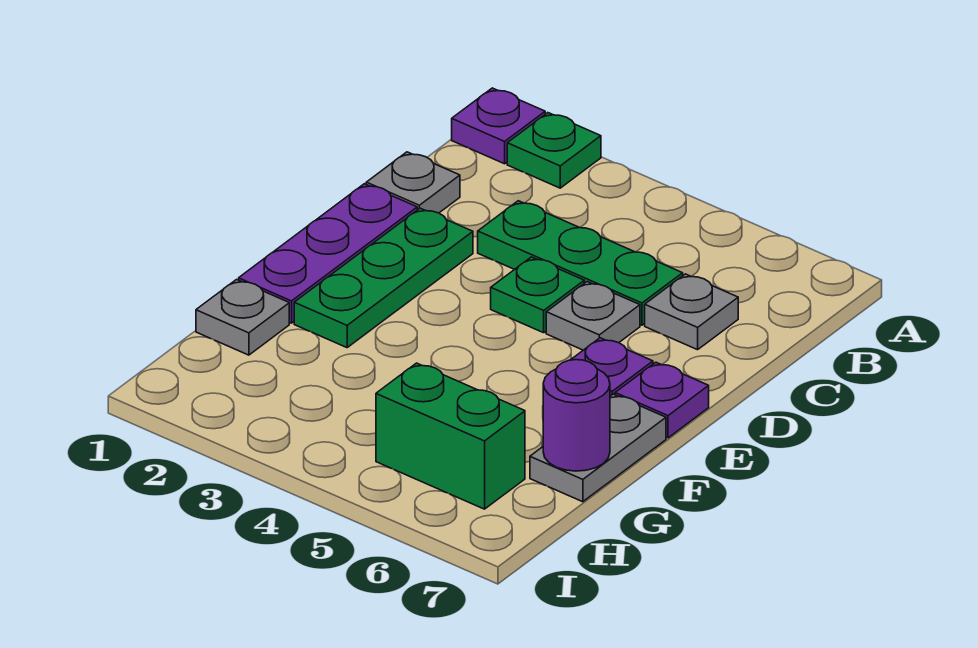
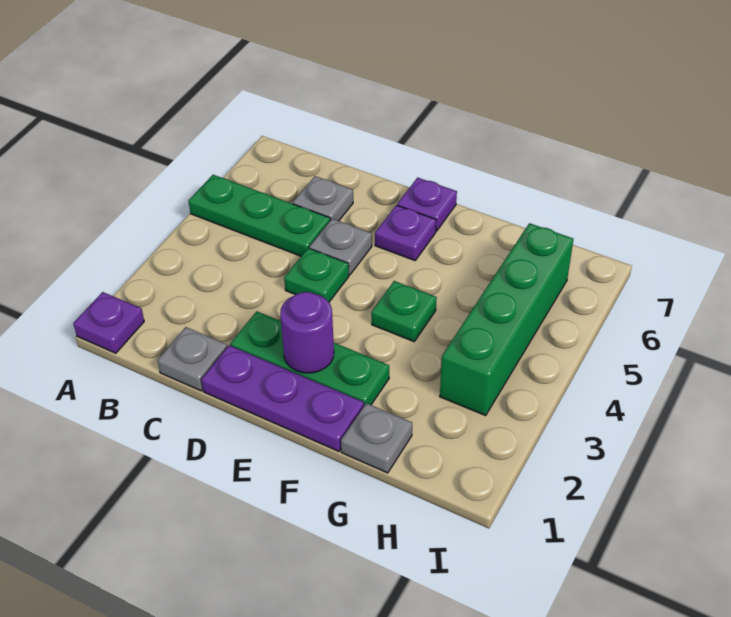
green plate A2 level 1 -> green plate F4 level 1
green plate C3:C5 level 1 -> green plate A5:C5 level 1
grey plate F7:G7 level 1 -> none
purple round brick G7 level 2 -> purple round brick E2 level 2
green brick H5:H6 level 1 -> green brick H3:H6 level 1

